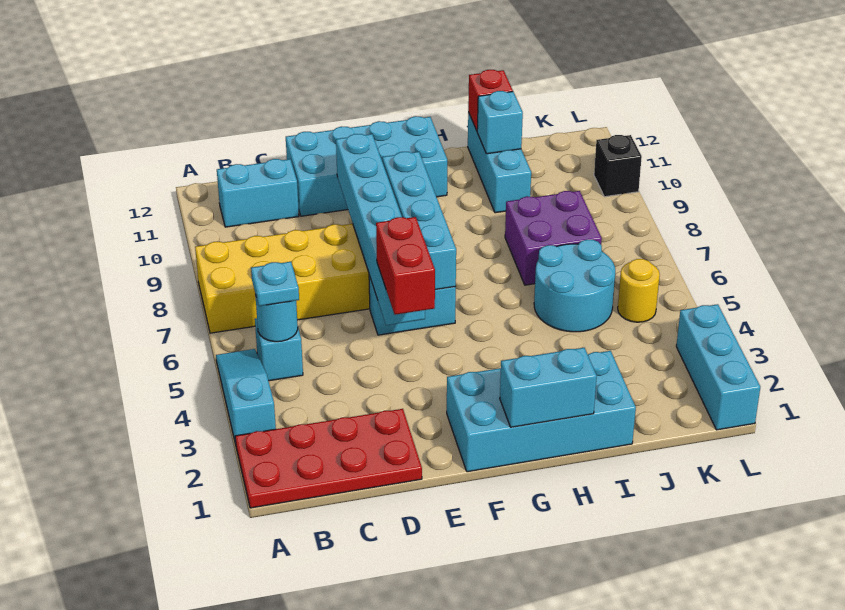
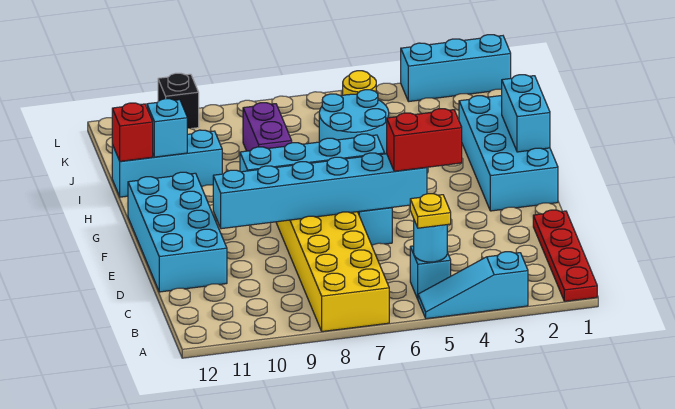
red plate A1:D2 level 1 -> red plate A1:D1 level 1
cyan plate B5 level 3 -> yellow plate B5 level 3
cyan brick B11:C11 level 1 -> none
purple brick I7:J8 level 1 -> purple brick I8:J8 level 1

